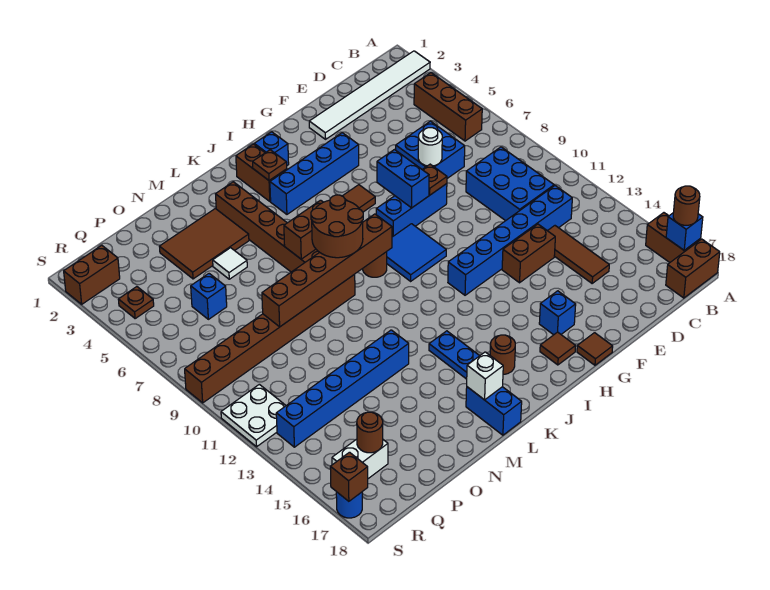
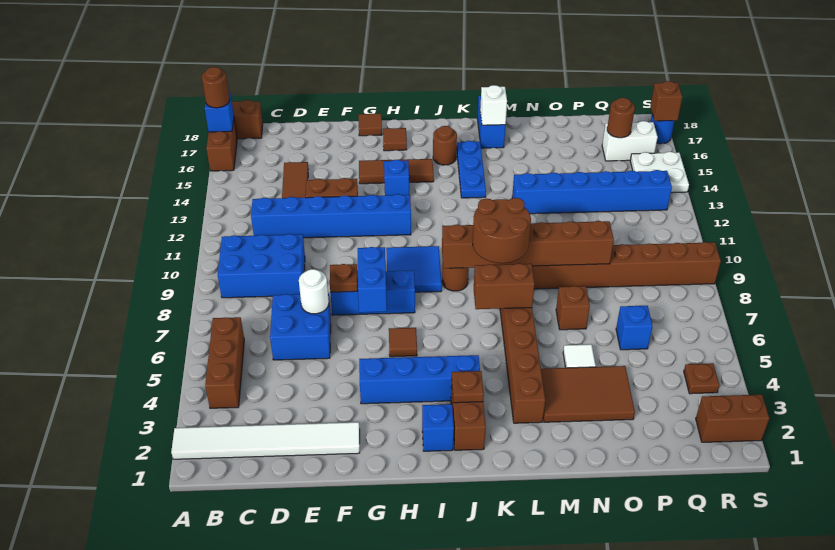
blue brick C9:D11 level 1 -> blue brick B9:D10 level 1
none -> brown tile G15:I15 level 1
blue brick G16 level 1 -> blue brick H14 level 1
none -> brown brick N7 level 1
white plate R11:S12 level 1 -> white plate R14:S15 level 1

